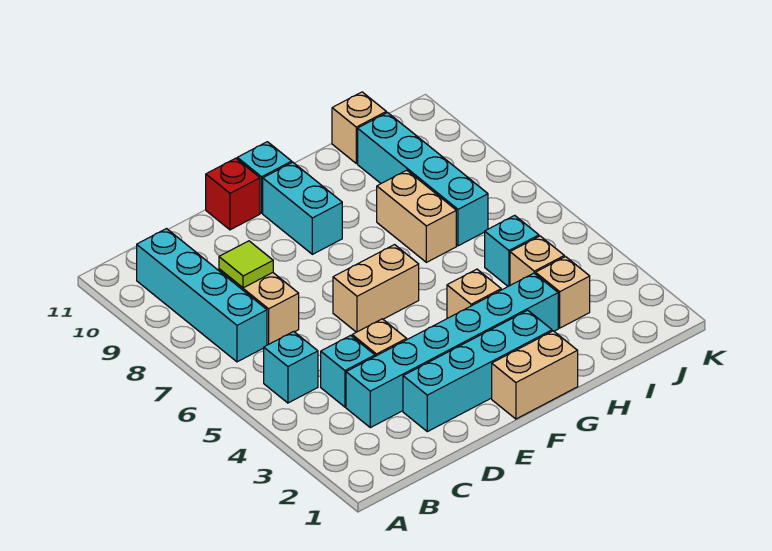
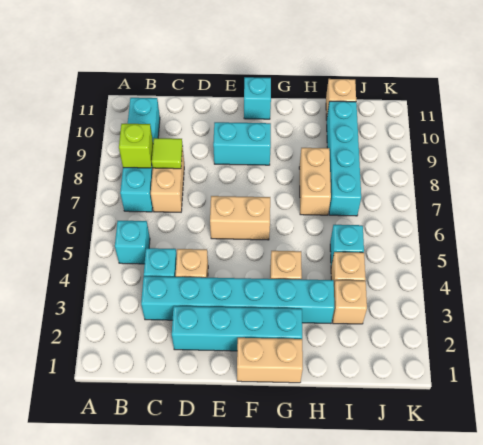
none -> lime brick B8 level 2
red brick E11 level 1 -> none
cyan brick F9:F10 level 1 -> cyan brick E9:F9 level 1

